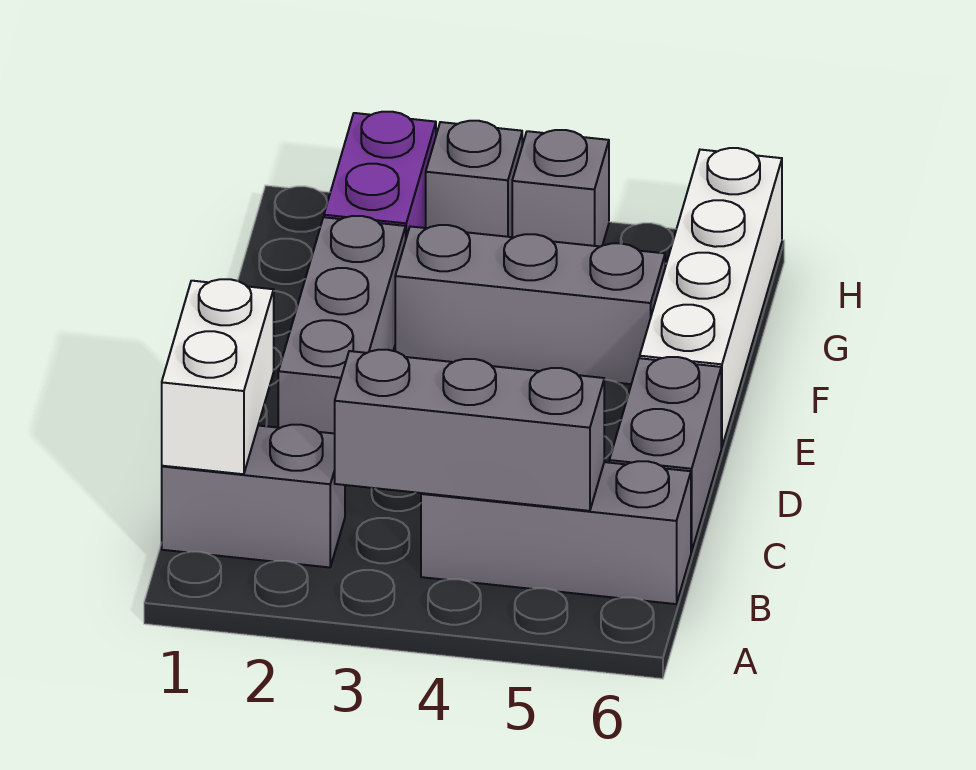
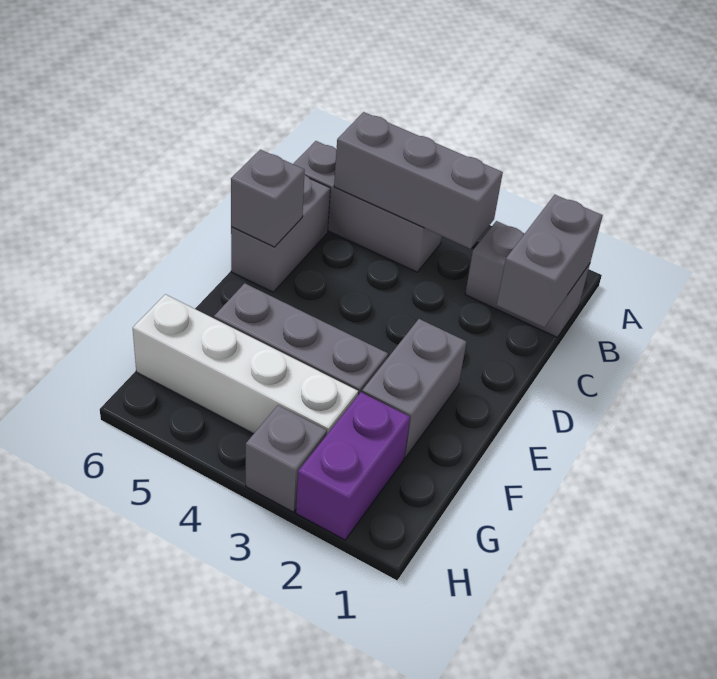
white brick B1:C1 level 2 -> grey brick B1:C1 level 2
grey brick D2:F2 level 1 -> grey brick E2:F2 level 1
white brick E6:H6 level 1 -> white brick G3:G6 level 1
grey brick H4 level 1 -> grey brick D6 level 2

